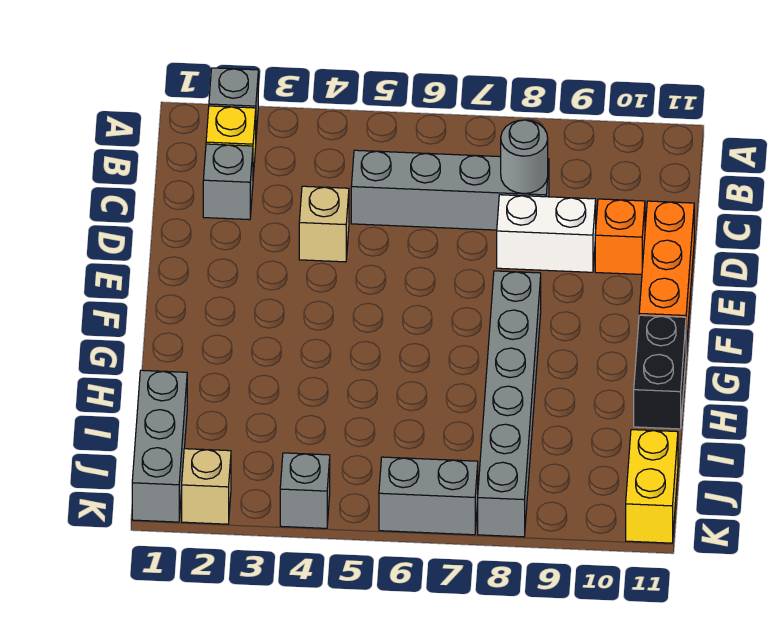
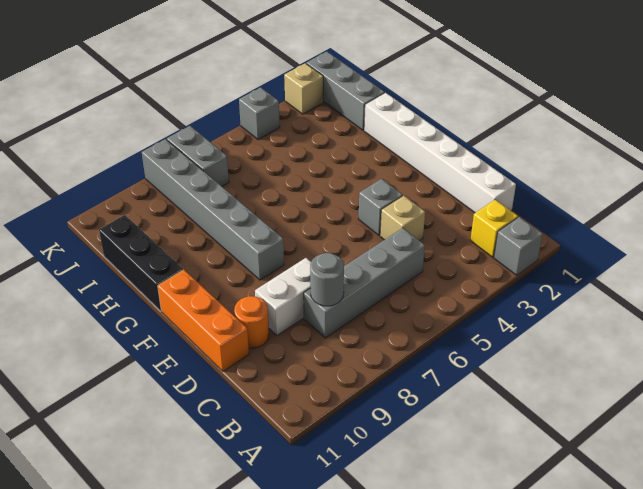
none -> white brick C1:H1 level 1
grey brick C2 level 1 -> grey brick E4 level 1
orange brick D10 level 1 -> orange round brick D10 level 1
black brick G11:H11 level 1 -> black brick G11:I11 level 1
yellow brick J11:K11 level 1 -> none
grey brick K6:K7 level 1 -> grey brick J7:K7 level 1

